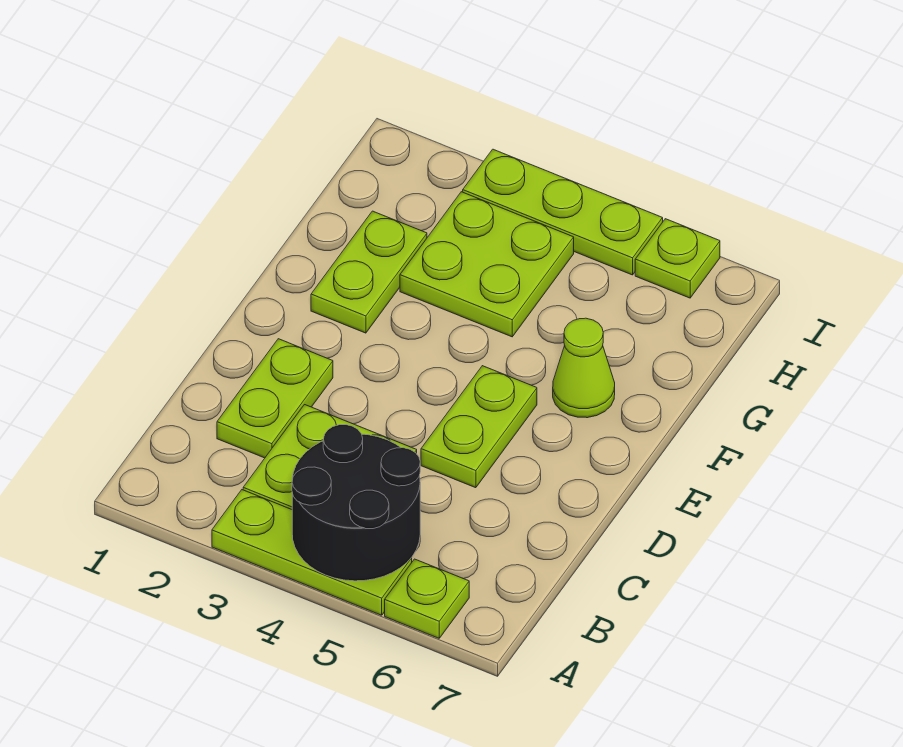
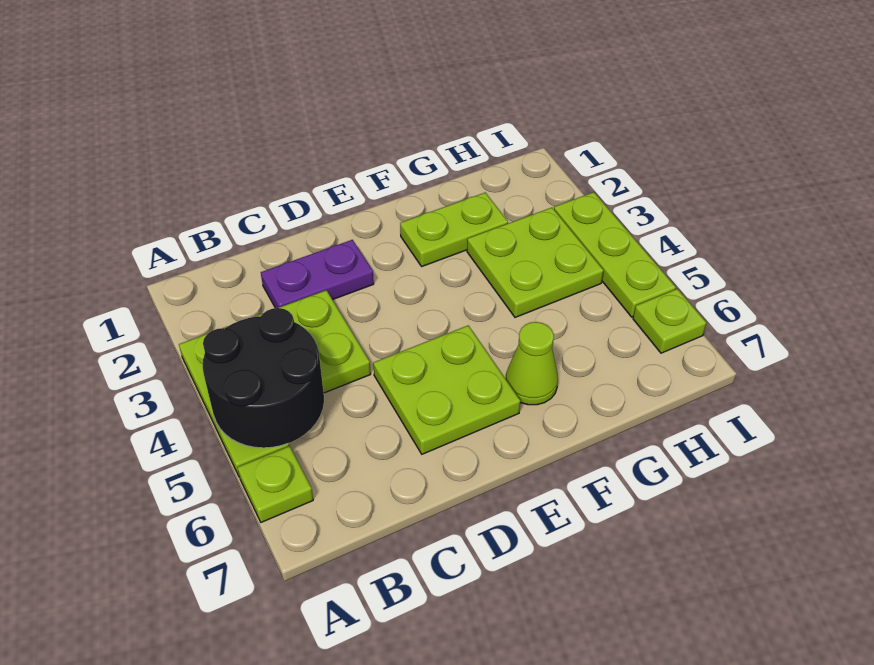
lime plate C2:D2 level 1 -> purple plate C2:D2 level 1
lime plate D5:E5 level 1 -> lime plate D5:E6 level 1

